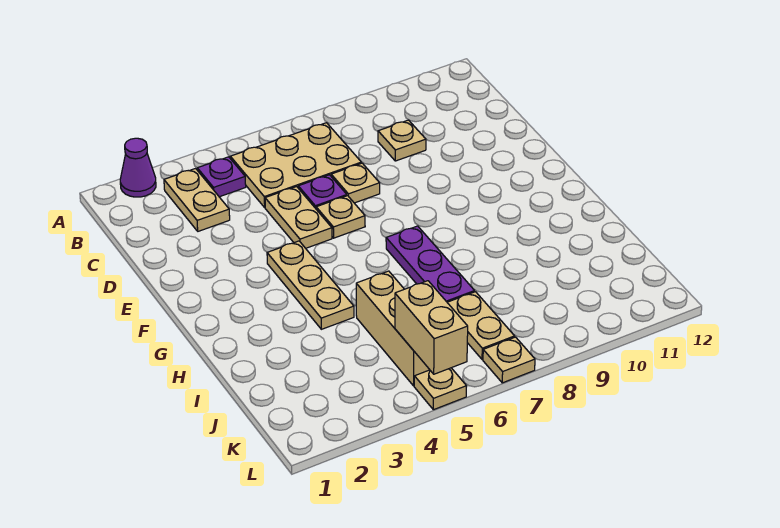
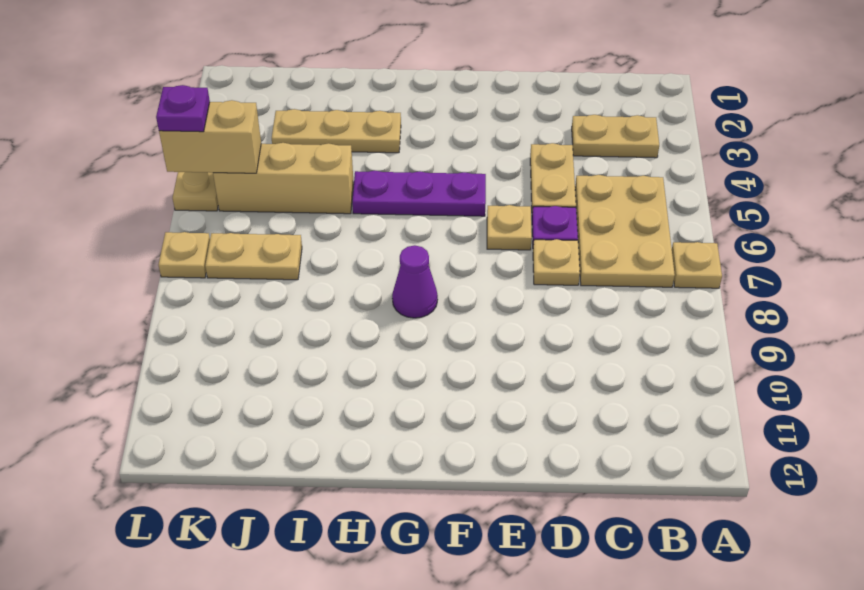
purple cone A2 level 1 -> purple cone G8 level 1
purple plate B4 level 1 -> purple plate L5 level 3
tan plate C9 level 1 -> tan plate A7 level 1
tan plate D5:E5 level 1 -> tan plate D4:D5 level 1
tan plate F4:H4 level 1 -> tan plate H3:J3 level 1
purple plate G7:I7 level 1 -> purple plate F5:H5 level 1

